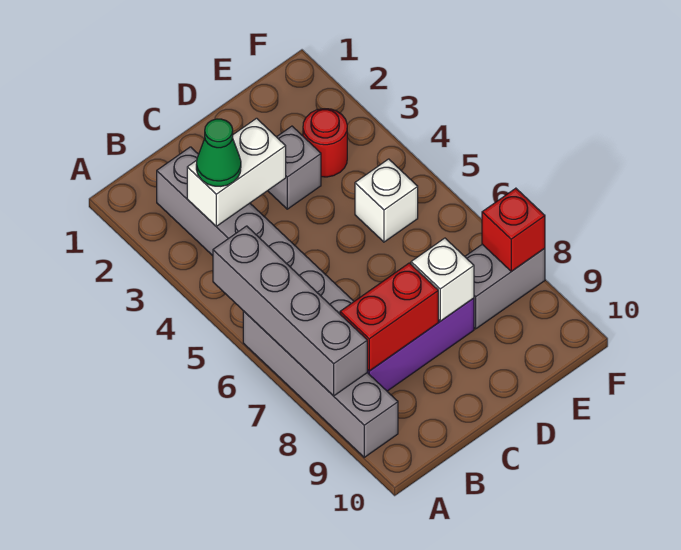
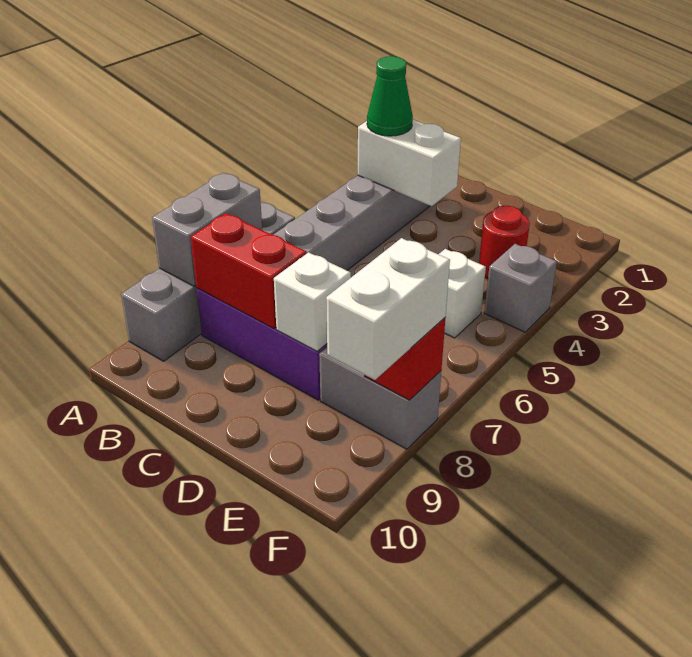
grey brick A5:A8 level 2 -> grey brick A7:A8 level 2
grey brick D3 level 1 -> grey brick F4 level 1
none -> white brick F8:F9 level 3

